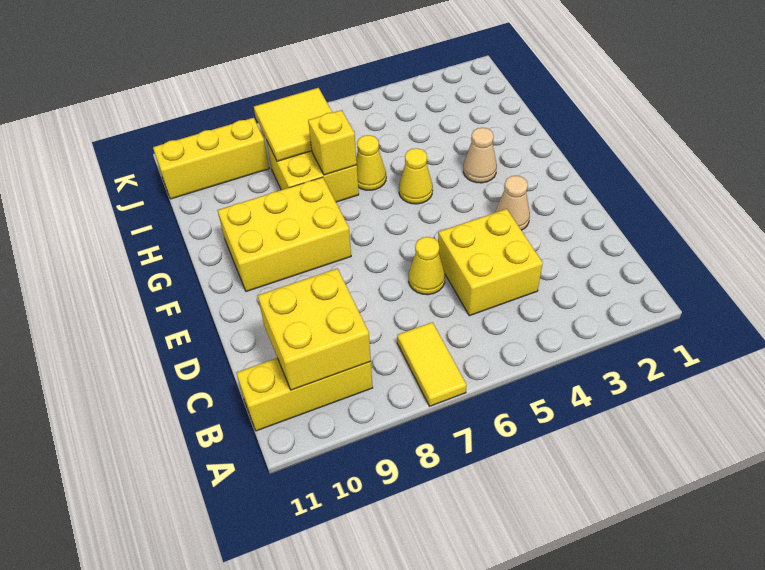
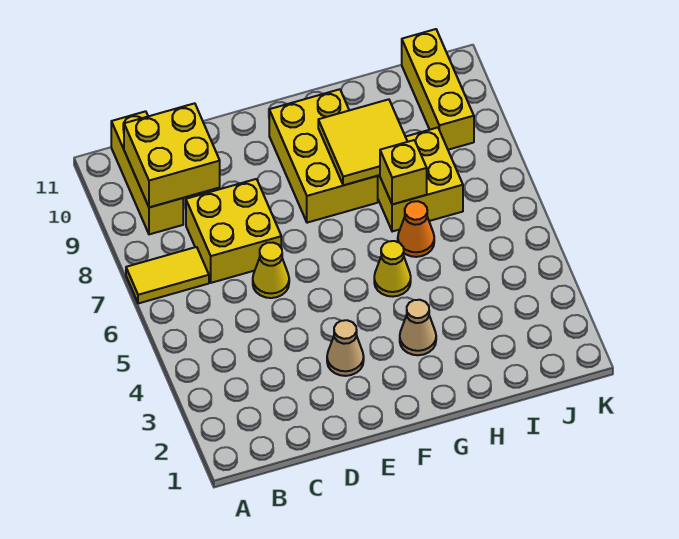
yellow brick C4:D5 level 1 -> yellow brick C7:D8 level 1
yellow cone H6 level 1 -> orange cone H6 level 1
yellow tile I7:J8 level 2 -> yellow tile G8:H9 level 2

